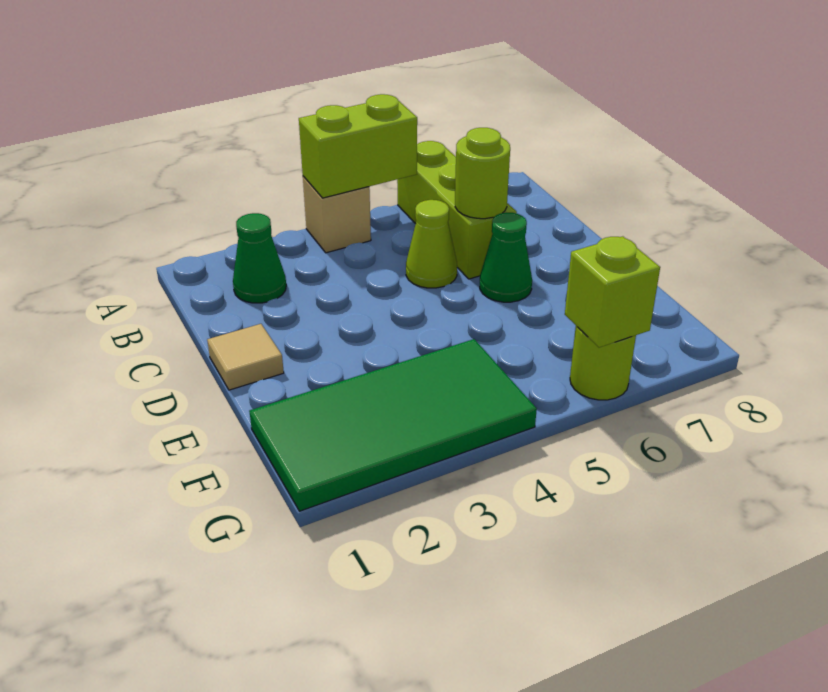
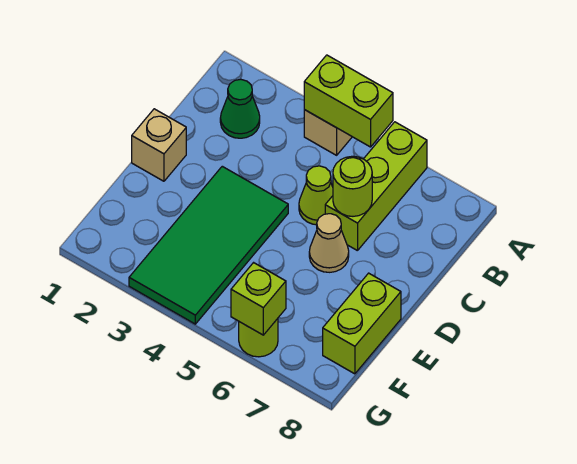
tan tile D1 level 1 -> tan brick D1 level 1
green cone D6 level 1 -> tan cone D6 level 1
none -> lime brick E8:F8 level 1
green tile F1:G4 level 1 -> green tile D3:G4 level 1

